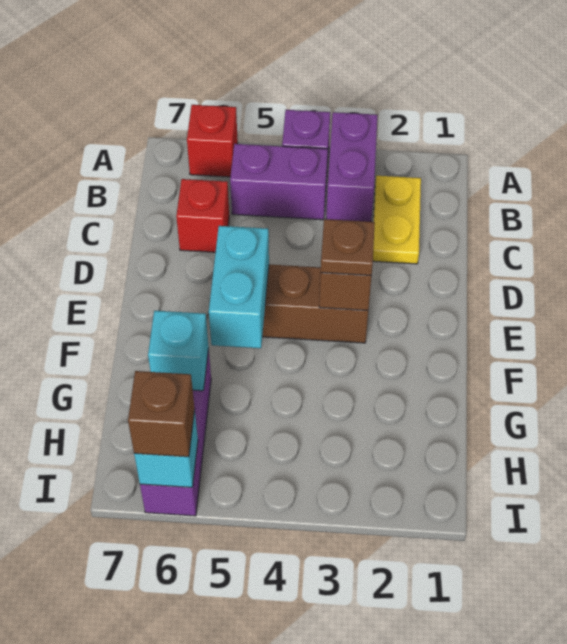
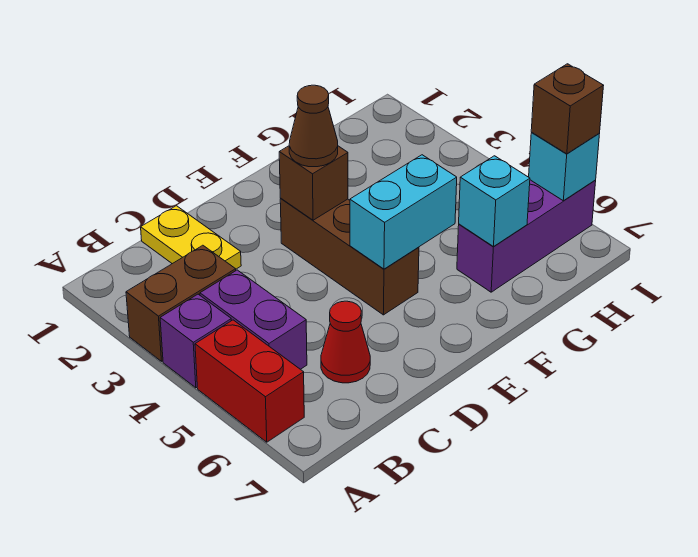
purple brick A3:B3 level 1 -> brown brick A3:B3 level 1
red brick A6 level 1 -> red brick A5:A6 level 1
yellow plate B2:C2 level 1 -> yellow plate C1:C2 level 1
red brick C6 level 1 -> red cone C6 level 1
brown plate E3 level 3 -> brown cone E3 level 3

